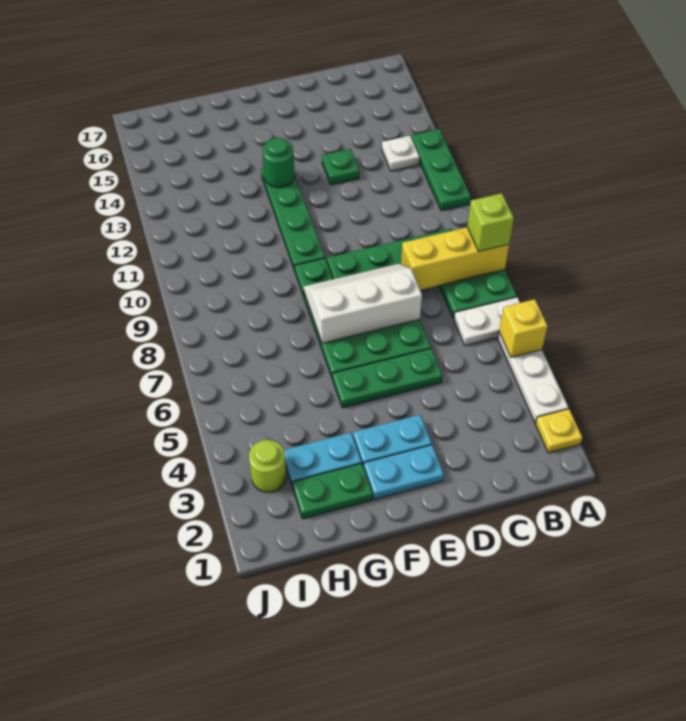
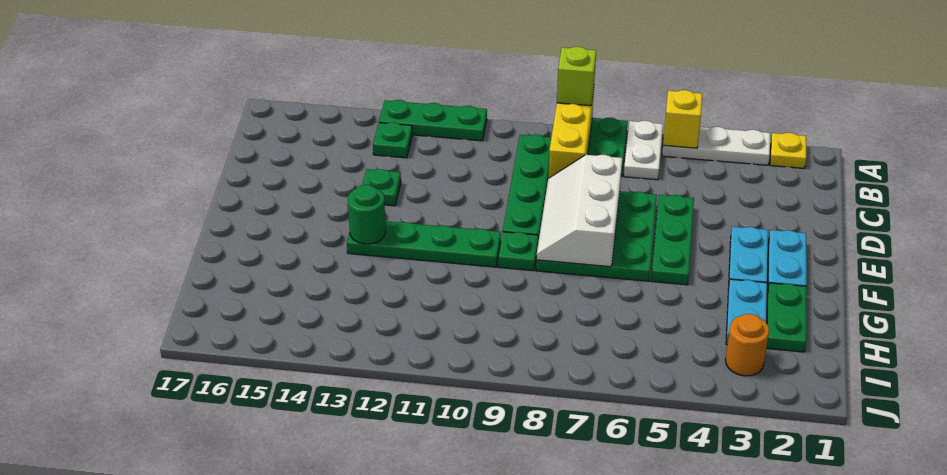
white plate B13 level 1 -> green plate B13 level 1
lime round brick I3 level 1 -> orange round brick I3 level 1

